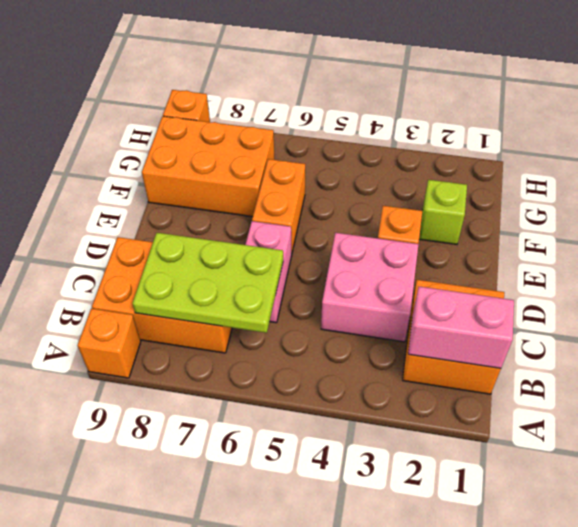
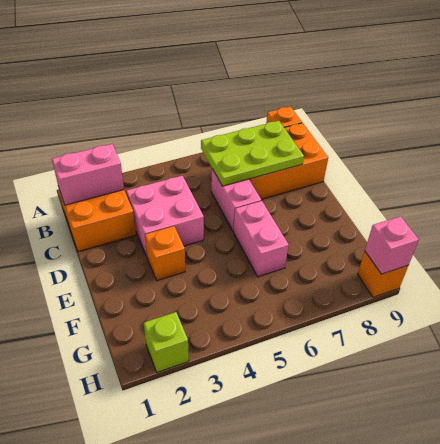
orange brick E6:F6 level 1 -> pink brick E6:F6 level 1
lime brick F2 level 1 -> lime brick H2 level 1
orange brick F7:G9 level 1 -> none
none -> pink brick H9 level 2

